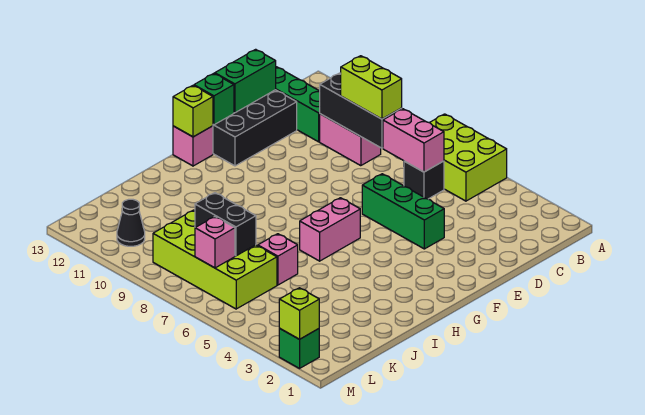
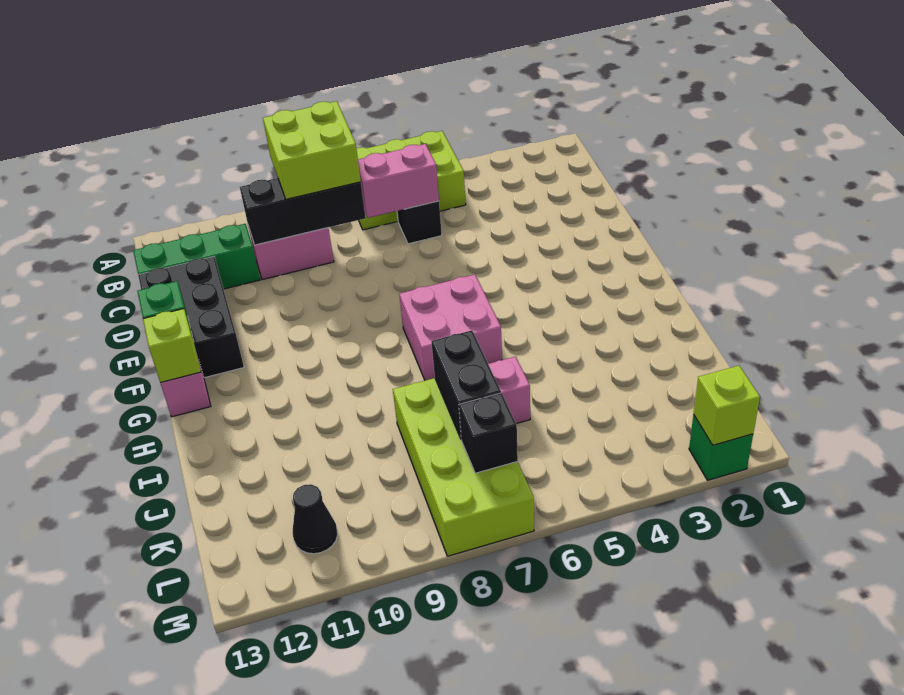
lime brick C8:C9 level 3 -> lime brick B8:C9 level 3
green brick D13:E13 level 2 -> none
green brick E4:E6 level 1 -> none
pink brick G6:H6 level 1 -> pink brick G6:H7 level 1
lime brick K6:L9 level 1 -> lime brick J7:M8 level 1
black brick K7:K8 level 2 -> black brick J7:K7 level 2
pink brick L7 level 2 -> black brick L7 level 2

